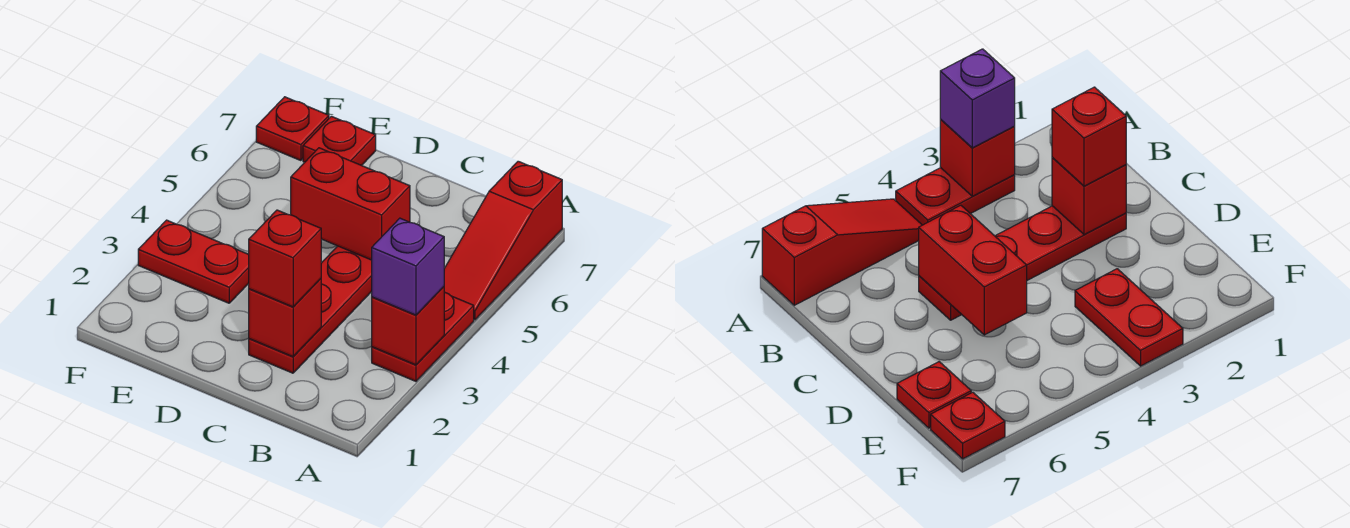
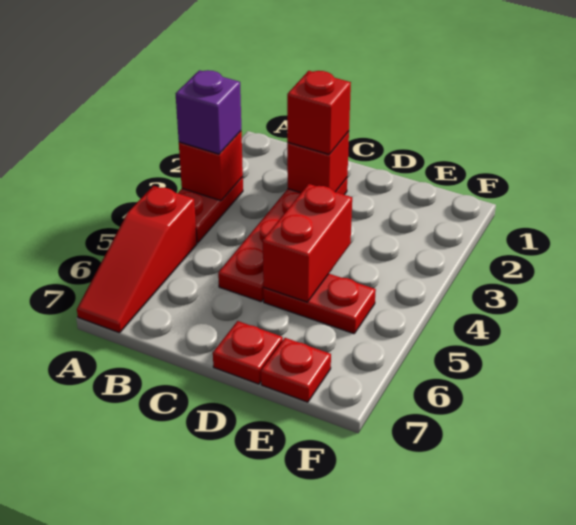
red slope A5:A7 level 1 top 7 -> red slope A5:A7 level 1 top 5
red brick C5:D5 level 2 -> red brick D4:D5 level 2
red plate E3:F3 level 1 -> red plate D5:E5 level 1
red plate F7 level 1 -> red plate D7 level 1

